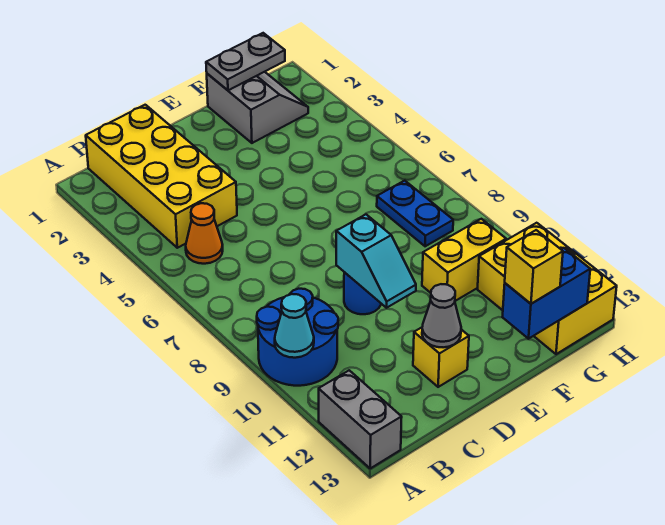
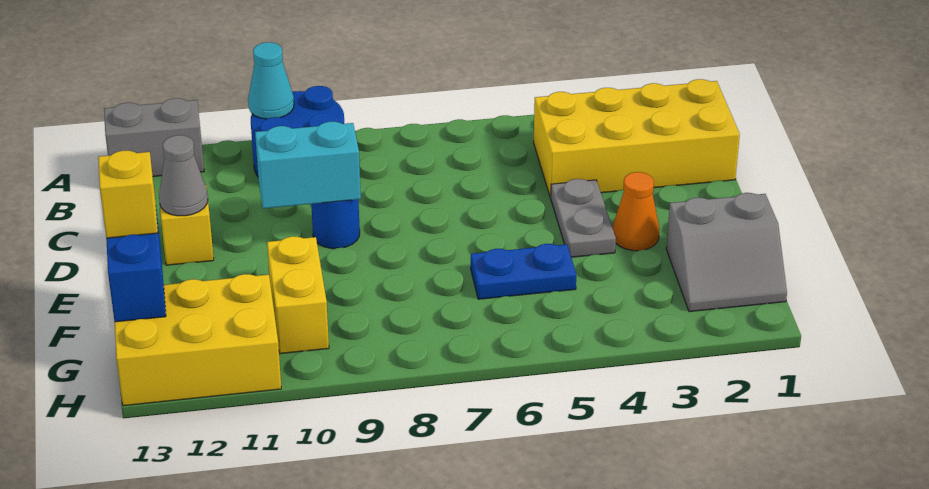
orange cone B5 level 1 -> orange cone E3 level 1
cyan slope D9:D10 level 2 top 9 -> cyan brick D9:D10 level 2
grey plate F1:G1 level 2 -> grey plate D4:E4 level 1
blue plate G7:G8 level 1 -> blue plate F5:F6 level 1

